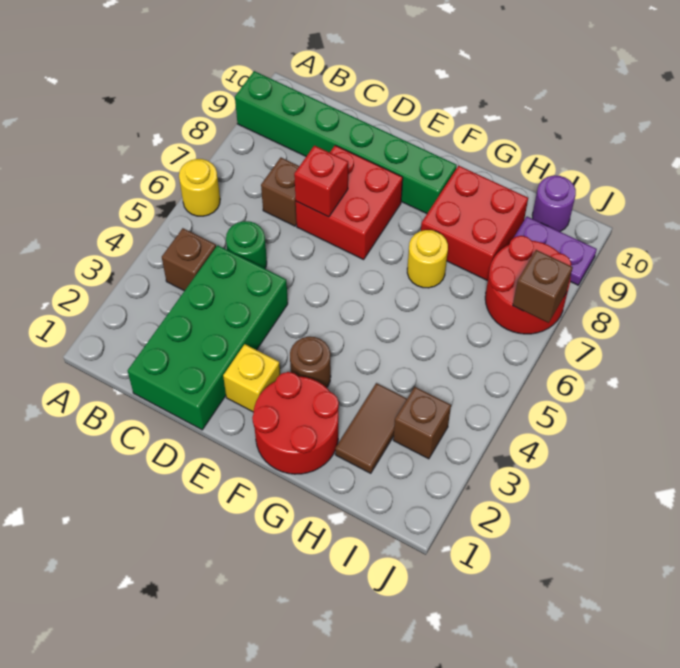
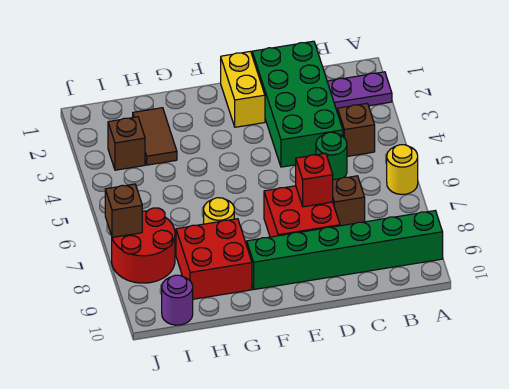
yellow brick E2 level 1 -> yellow brick E1:E2 level 1
red round brick F1:G2 level 1 -> none
brown round brick F3 level 1 -> none
purple plate I9:J9 level 1 -> purple plate A2:B2 level 1

